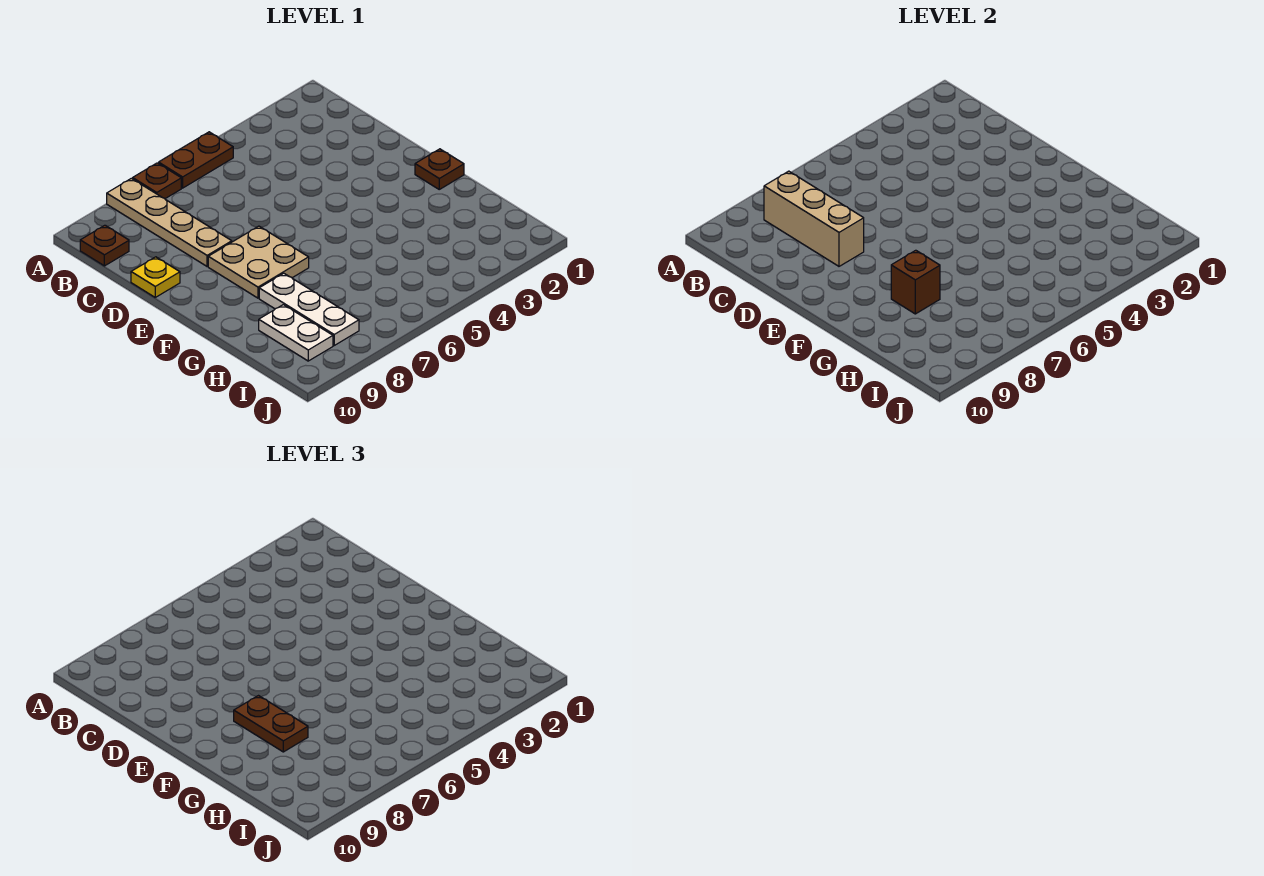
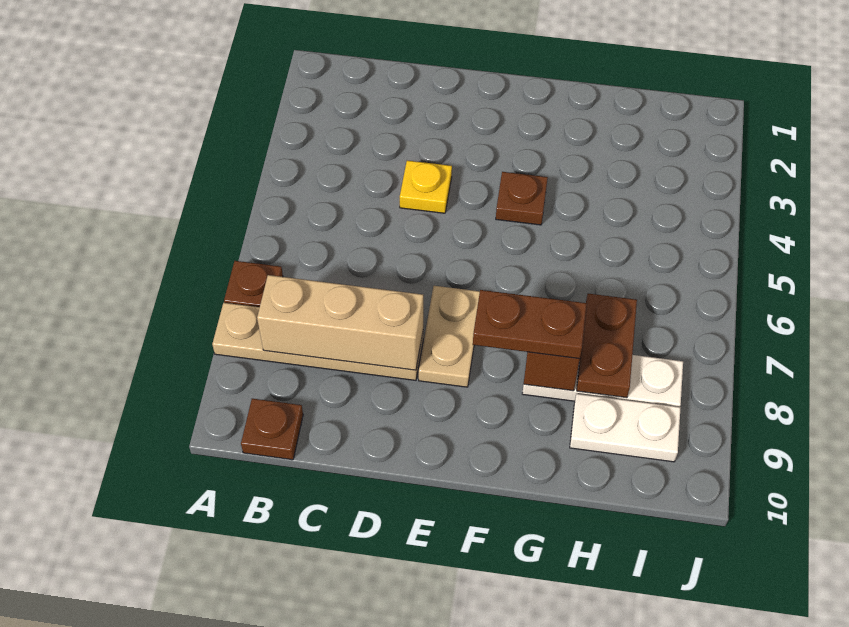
brown plate A5:A6 level 1 -> brown plate H7:H8 level 2
yellow plate D10 level 1 -> yellow plate D4 level 1
tan plate E7:F8 level 1 -> tan plate E7:E8 level 1
brown plate F1 level 1 -> brown plate F4 level 1

